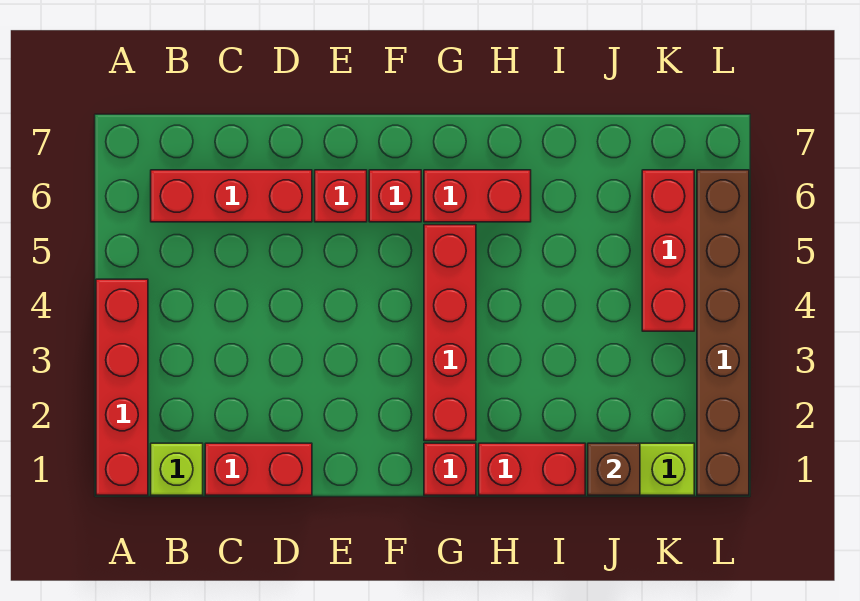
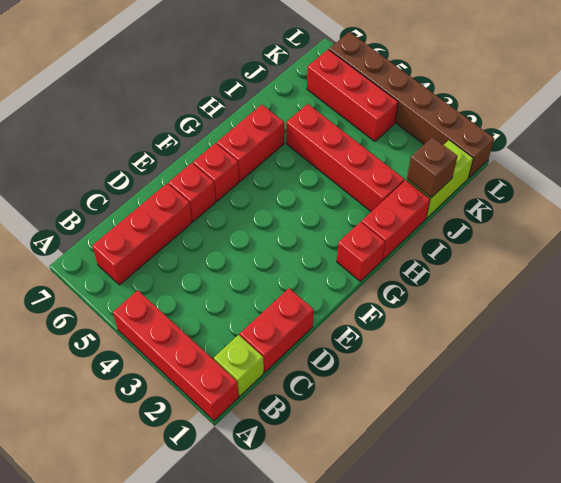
red brick G2:G5 level 1 -> red brick I2:I5 level 1

